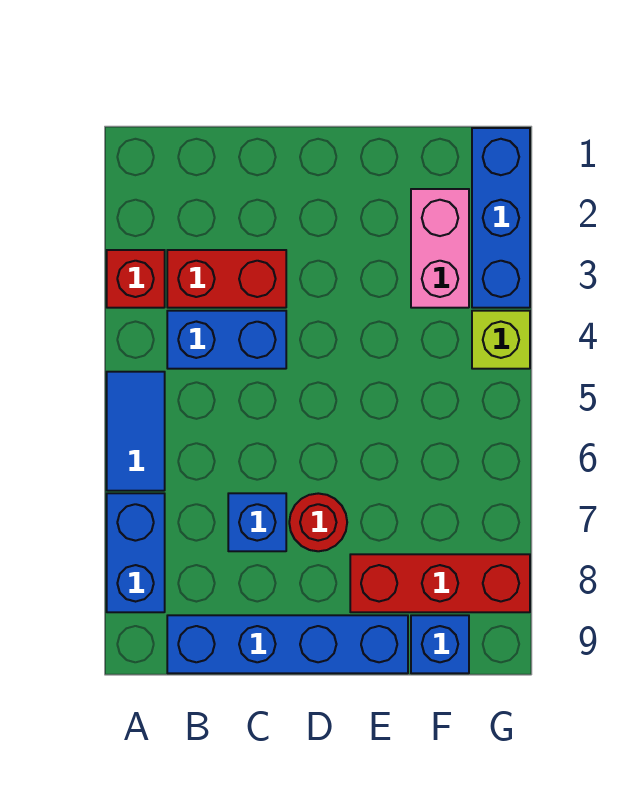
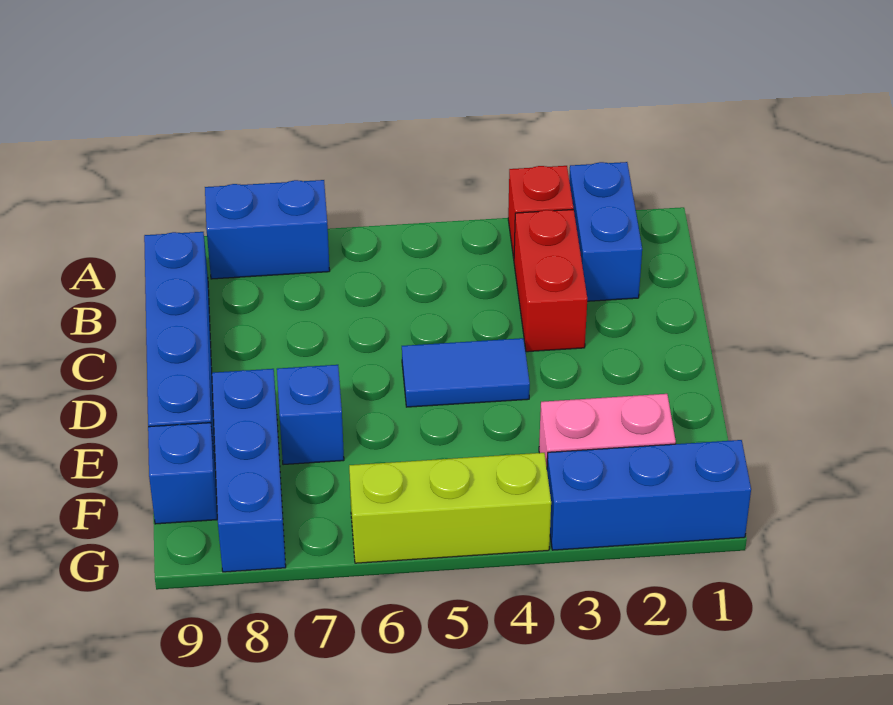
blue tile A5:A6 level 1 -> blue tile D4:D5 level 1
blue brick B4:C4 level 1 -> blue brick A2:B2 level 1
blue brick C7 level 1 -> blue brick E7 level 1
red round brick D7 level 1 -> none
red brick E8:G8 level 1 -> blue brick E8:G8 level 1
lime brick G4 level 1 -> lime brick G4:G6 level 1

